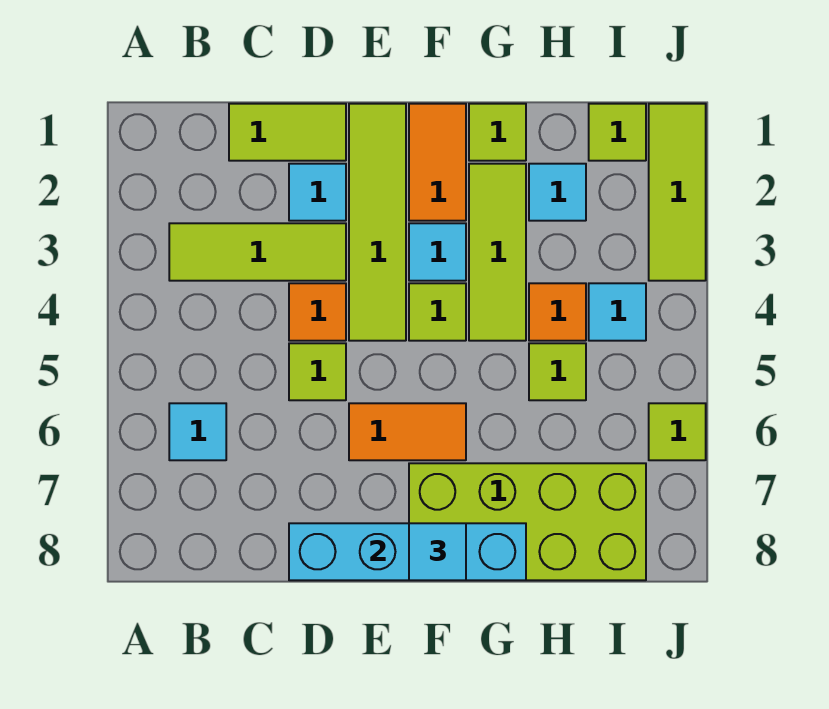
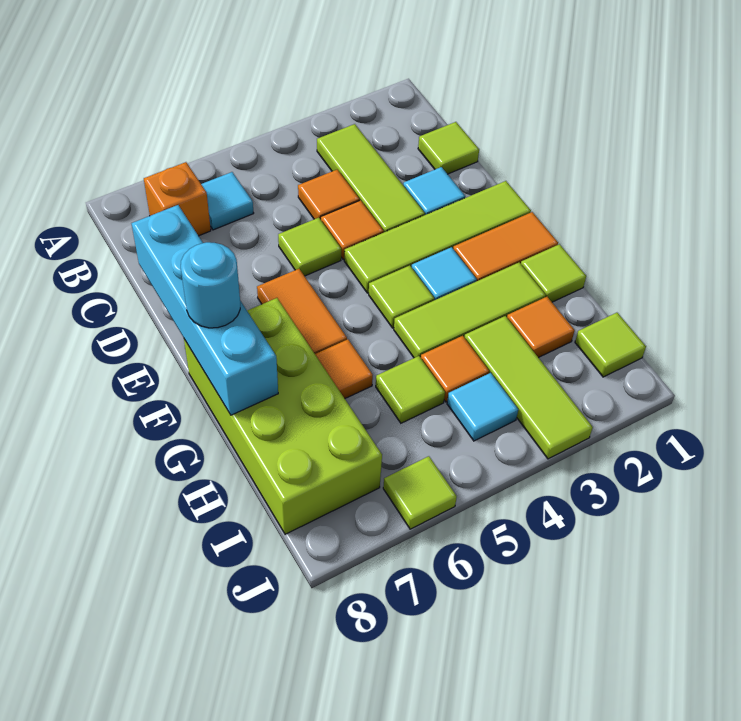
none -> orange brick B7 level 1
lime tile C1:D1 level 1 -> lime tile C1 level 1
none -> orange tile C4 level 1
cyan tile F8 level 3 -> cyan round brick F8 level 3
none -> orange tile G6 level 1
cyan tile H2 level 1 -> orange tile H2 level 1
lime tile J1:J3 level 1 -> lime tile H3:J3 level 1

